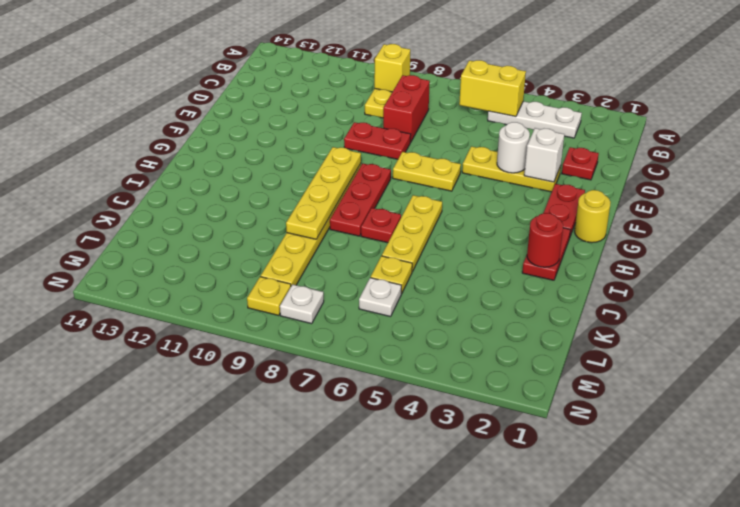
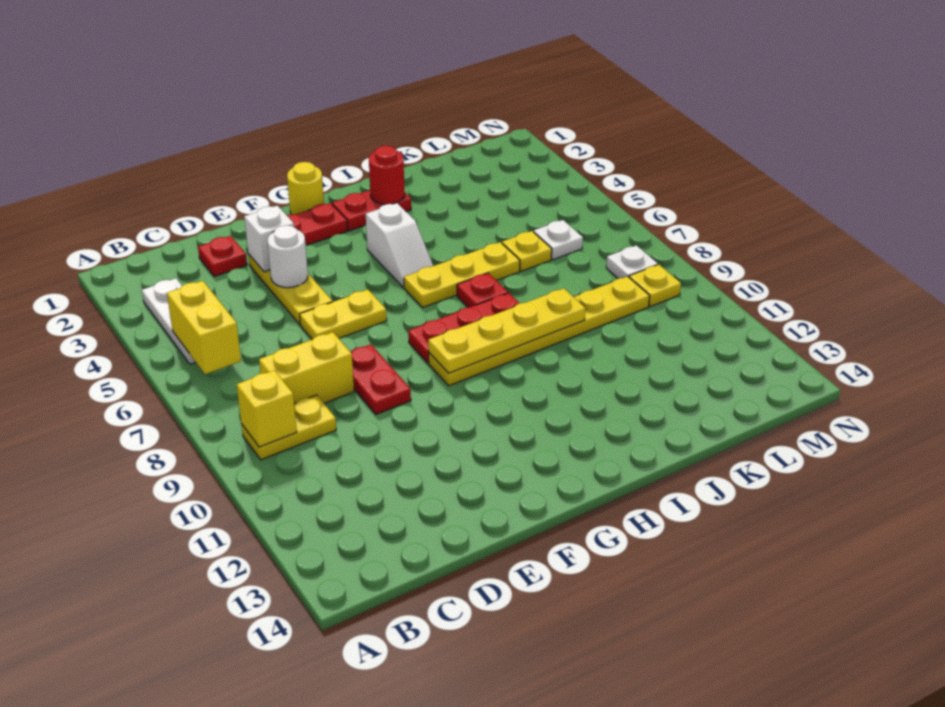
red brick C8:D8 level 1 -> yellow brick C8:D8 level 1
yellow plate F6:F7 level 1 -> yellow plate E6:F6 level 1
none -> white slope H4:H5 level 1 top 4

